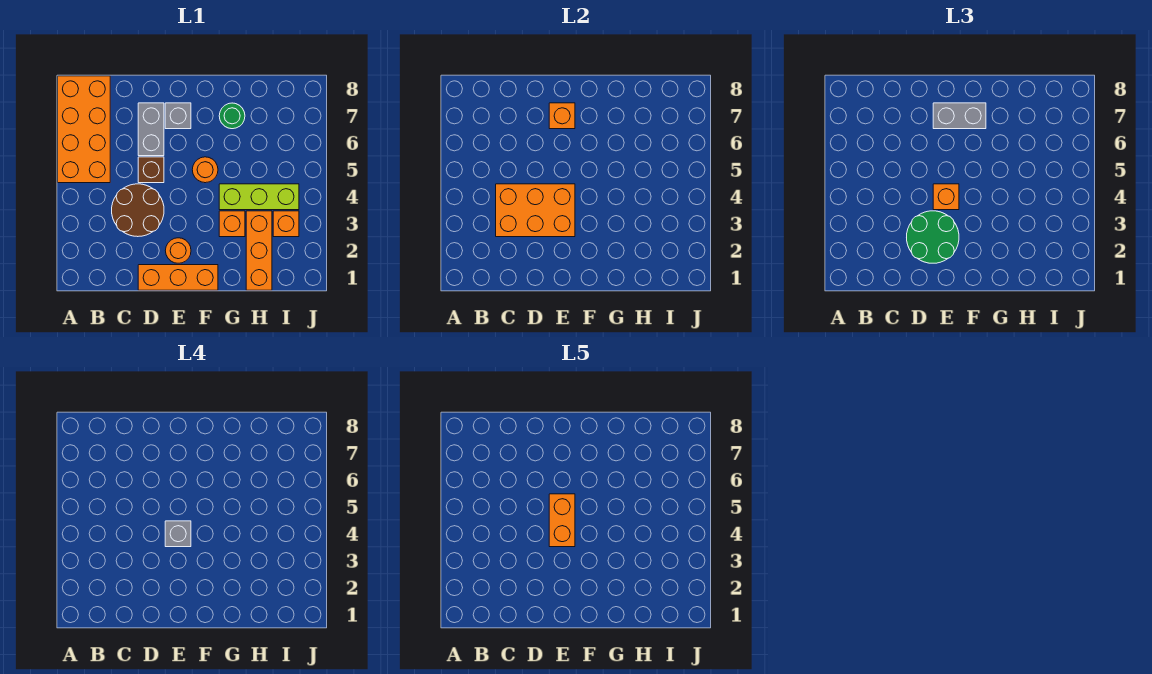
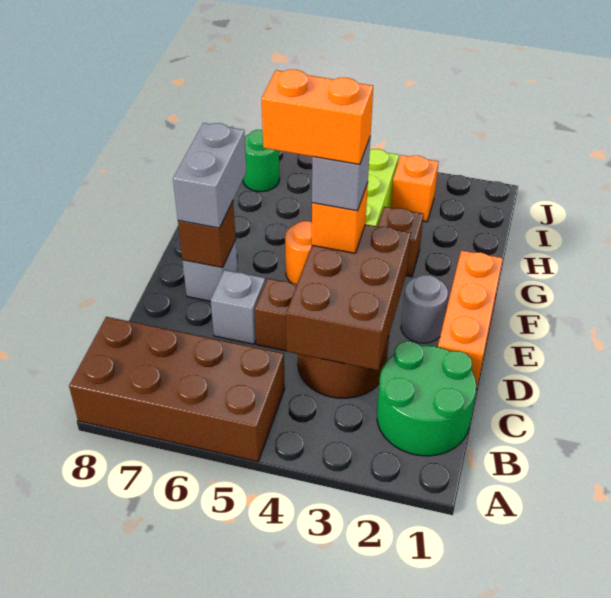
orange brick A5:B8 level 1 -> brown brick A5:B8 level 1
orange brick C3:E4 level 2 -> brown brick C3:E4 level 2
green round brick D2:E3 level 3 -> green round brick B1:C2 level 1
grey brick D6:D7 level 1 -> grey brick D6 level 1
orange round brick E2 level 1 -> grey round brick E2 level 1
orange brick E7 level 2 -> brown brick E7 level 2
orange brick G3 level 1 -> brown brick G3 level 1
green round brick G7 level 1 -> green round brick I7 level 1
orange brick H1:H3 level 1 -> none

